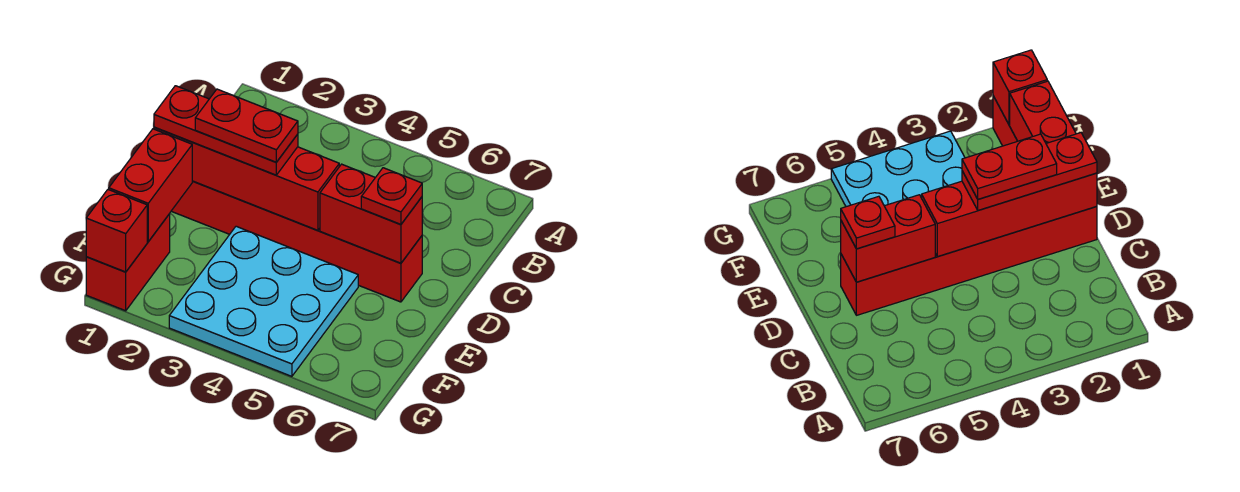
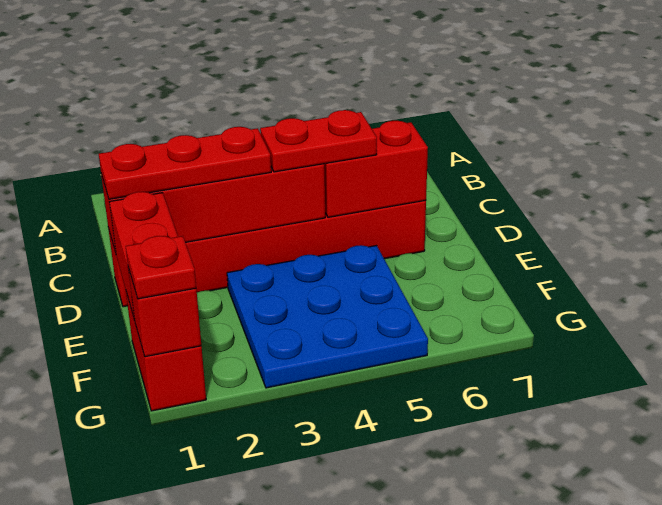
red plate D2:D3 level 4 -> red plate D4:D5 level 3
red plate D6 level 3 -> red plate G1 level 3
cyan plate E3:G5 level 1 -> blue plate E3:G5 level 1

